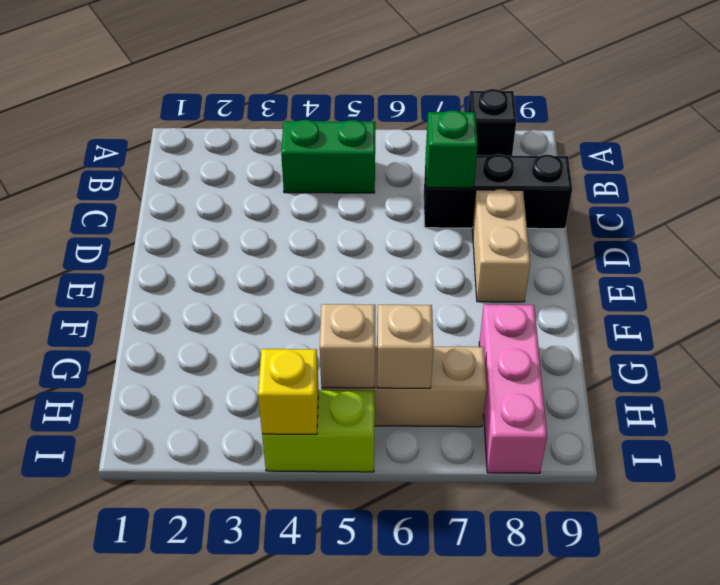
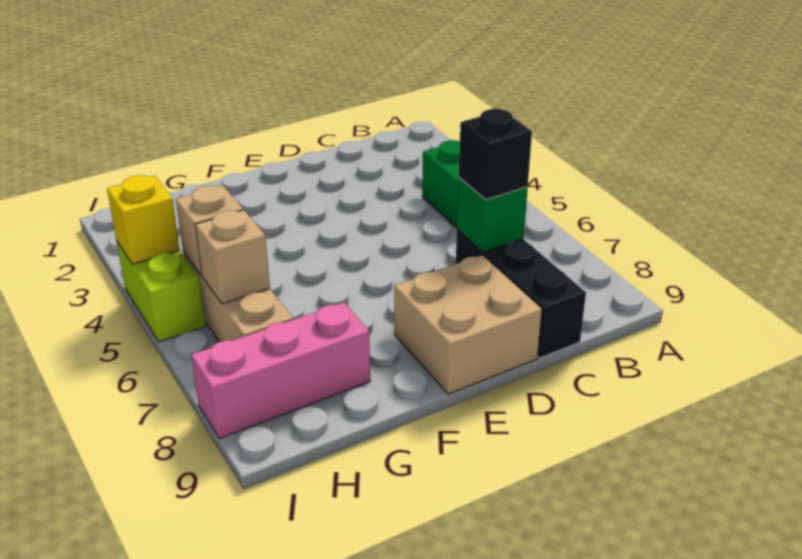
black brick A8 level 1 -> black brick C7 level 3
tan brick D8:E8 level 1 -> tan brick D8:E9 level 1

